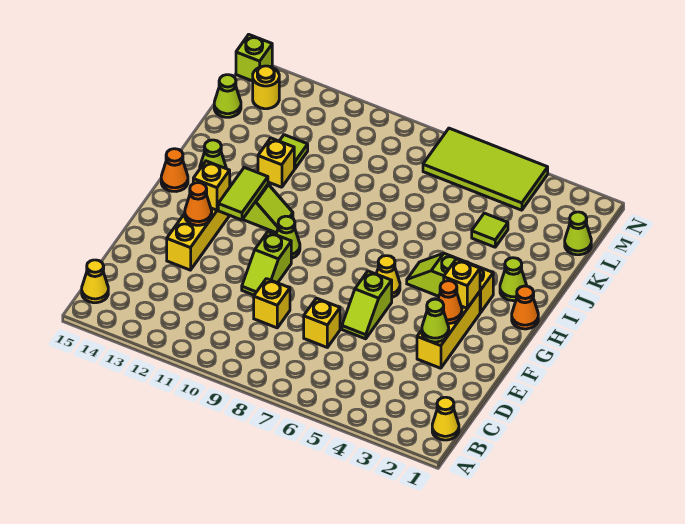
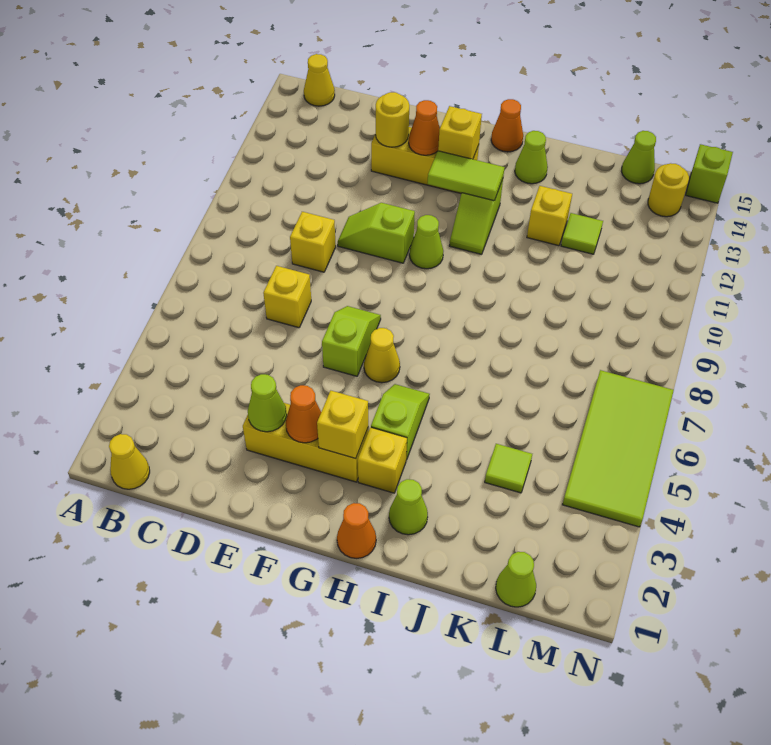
lime slope E6:F6 level 1 top F -> lime slope F6:F7 level 1 top 6
none -> yellow round brick E13 level 2

